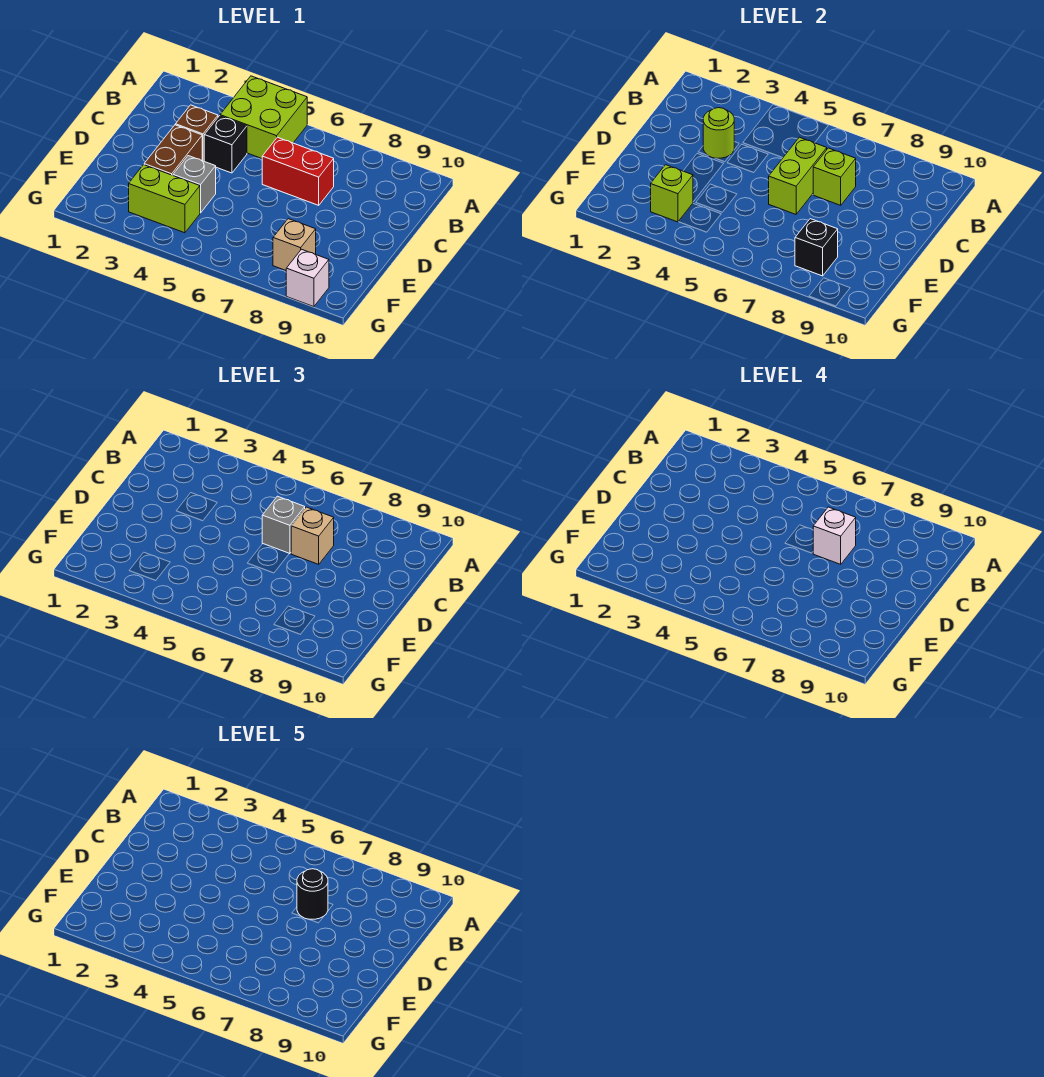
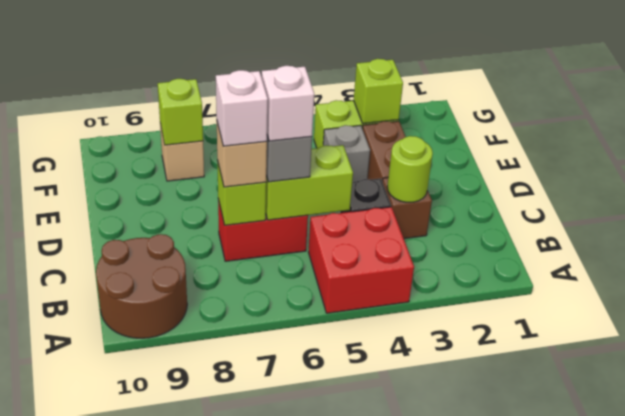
lime brick A4:B5 level 1 -> red brick A4:B5 level 1
none -> brown round brick A9:B10 level 1
lime brick C6:D6 level 2 -> lime brick C5:C6 level 2
black round brick C7 level 5 -> none
black brick F8 level 2 -> lime brick F8 level 2
white brick G9 level 1 -> white brick C6 level 4

